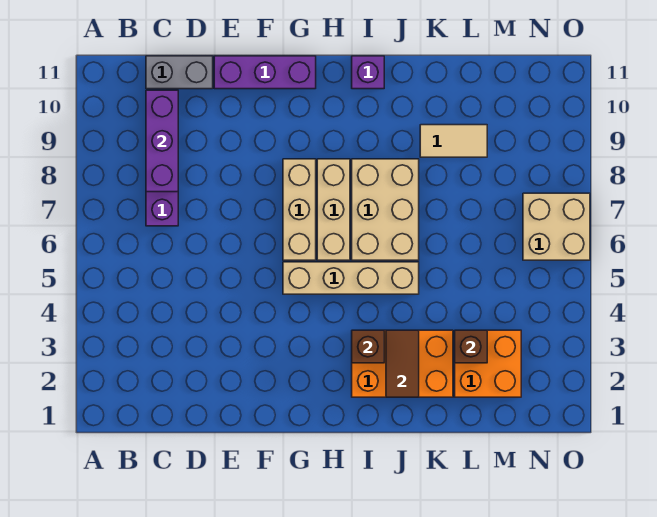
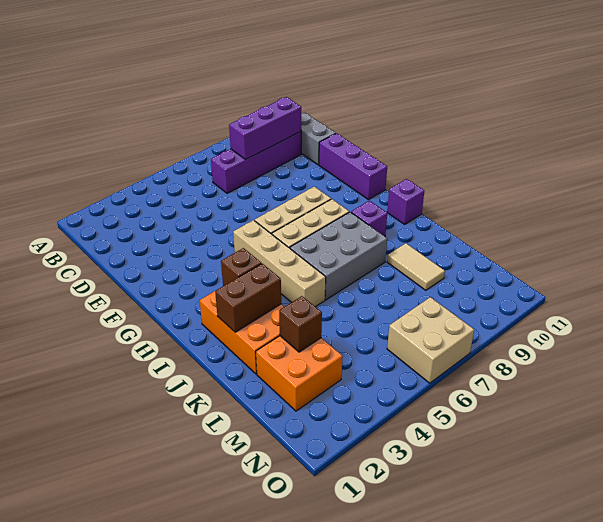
tan brick I6:J8 level 1 -> grey brick I6:J8 level 1
none -> purple brick I9 level 1
brown tile J2:J3 level 2 -> brown brick J2:J3 level 2

